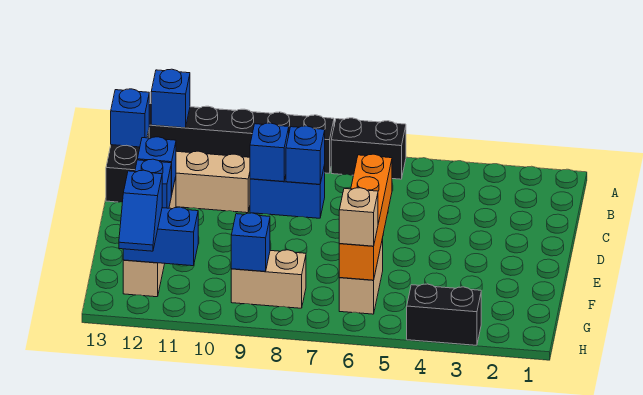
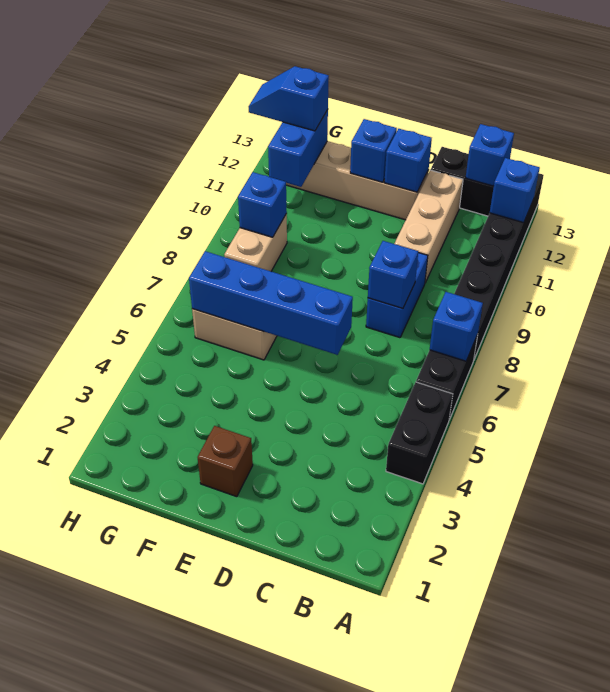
blue brick C9 level 2 -> blue brick A7 level 2
orange brick D6:G6 level 2 -> blue brick D6:G6 level 2
none -> brown brick E2 level 1
tan brick G6 level 3 -> none
black brick H3:H4 level 1 -> black brick A4:A5 level 1

